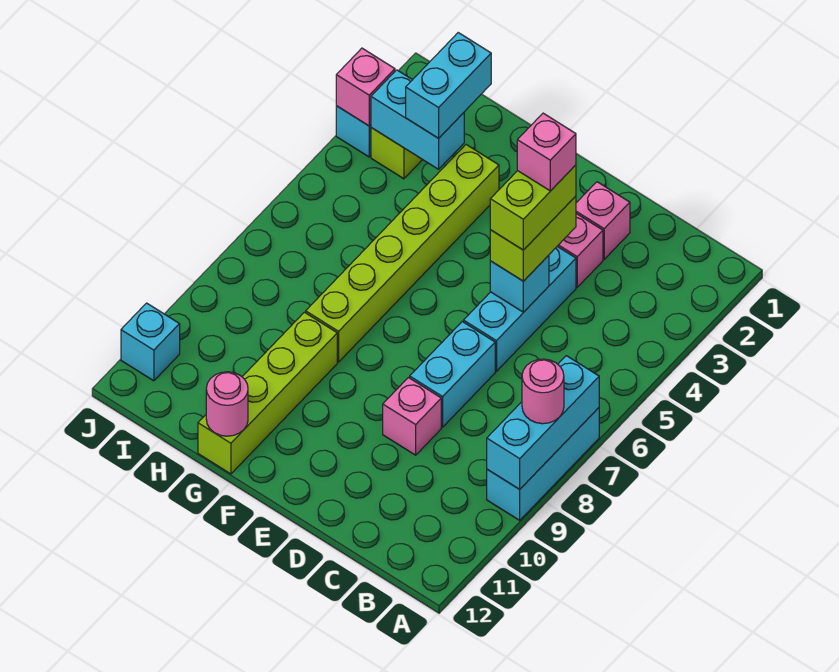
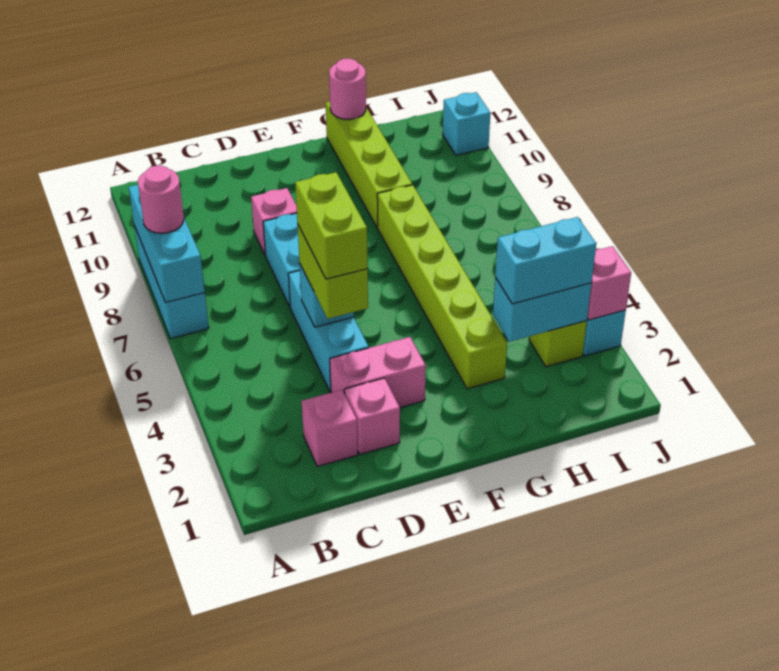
pink brick D4 level 5 -> pink brick C2 level 1
cyan brick H2:H3 level 3 -> cyan brick H3:I3 level 3

